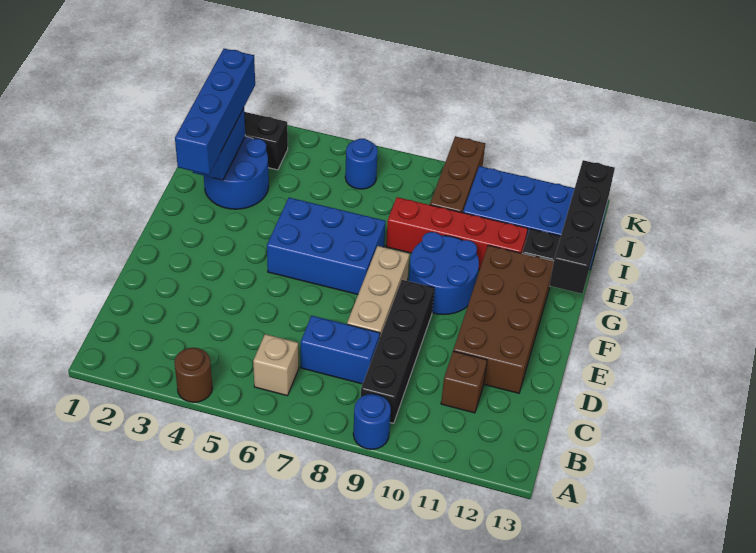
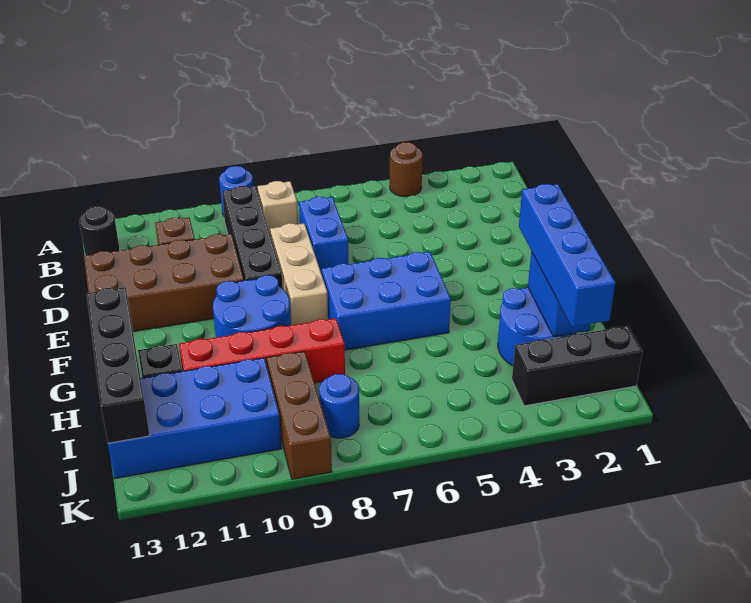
tan brick B6 level 1 -> tan brick B8 level 1
none -> black round brick B13 level 1
blue brick C7:C8 level 1 -> blue brick C7:D7 level 1
brown brick D11:G12 level 1 -> brown brick D10:E13 level 1
blue round brick J6 level 1 -> blue round brick J8 level 1

